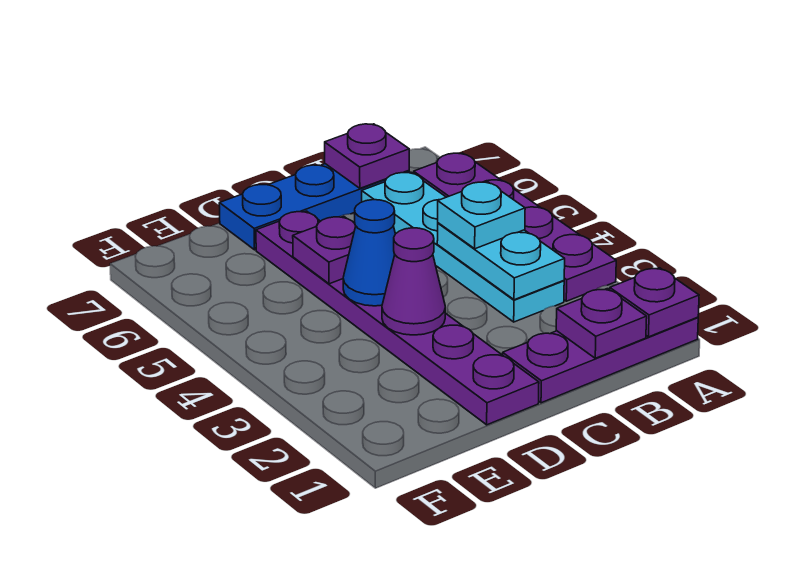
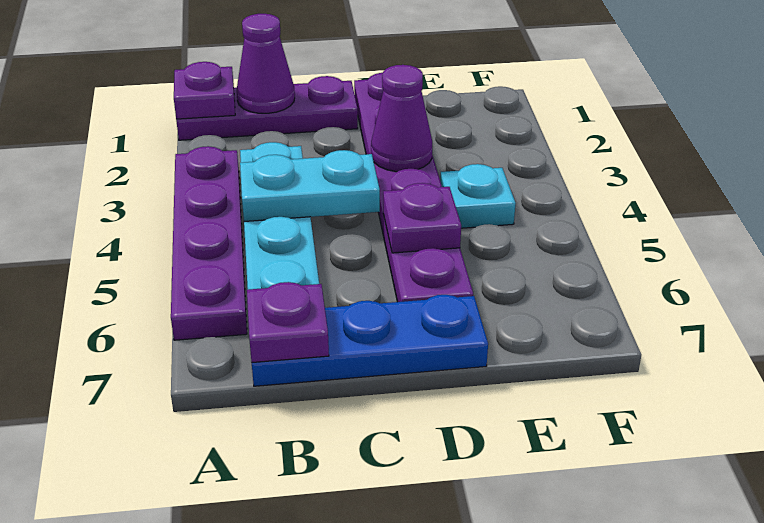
purple plate B1 level 2 -> purple cone B1 level 2
cyan plate B3:B4 level 2 -> cyan plate B4:C4 level 2
cyan plate B4 level 3 -> cyan plate E4 level 1
blue cone D4 level 2 -> none

